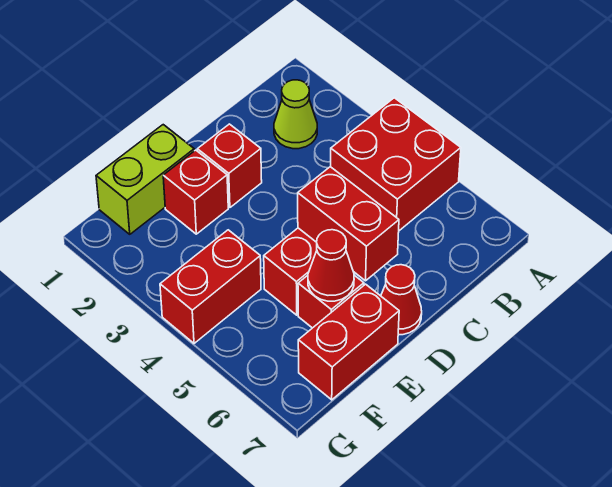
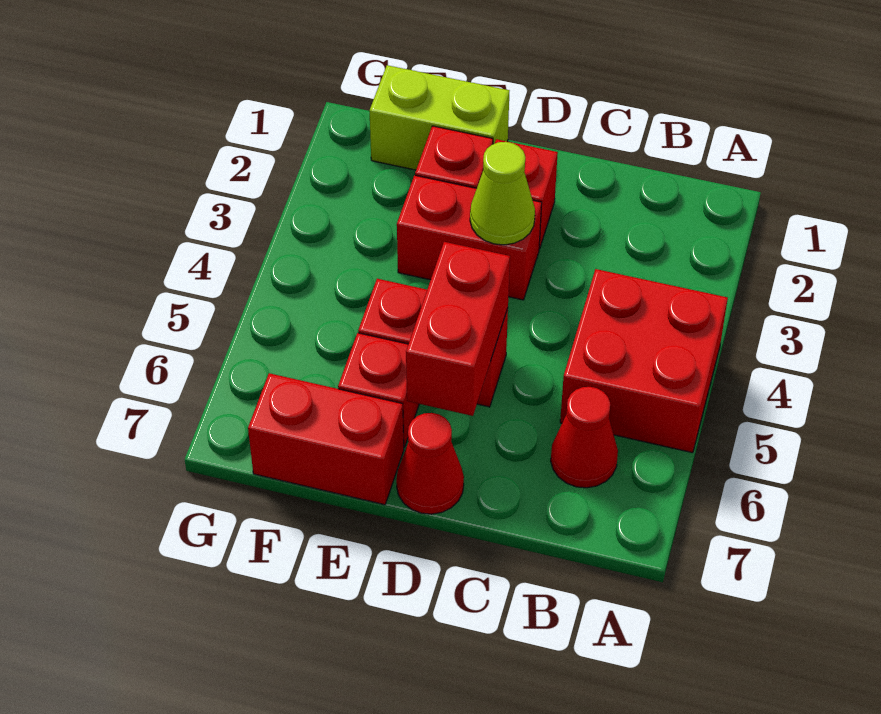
lime cone B2 level 1 -> lime cone D3 level 2
red cone E6 level 2 -> red cone B6 level 1
red brick F4:G4 level 1 -> red brick D3:E3 level 1

